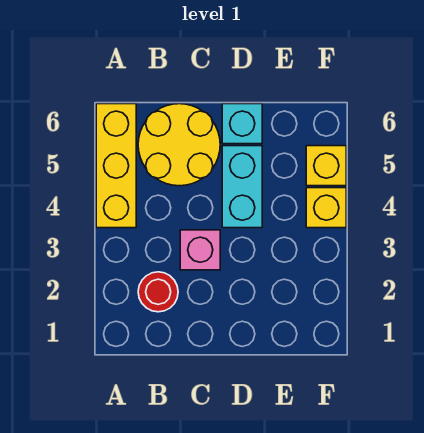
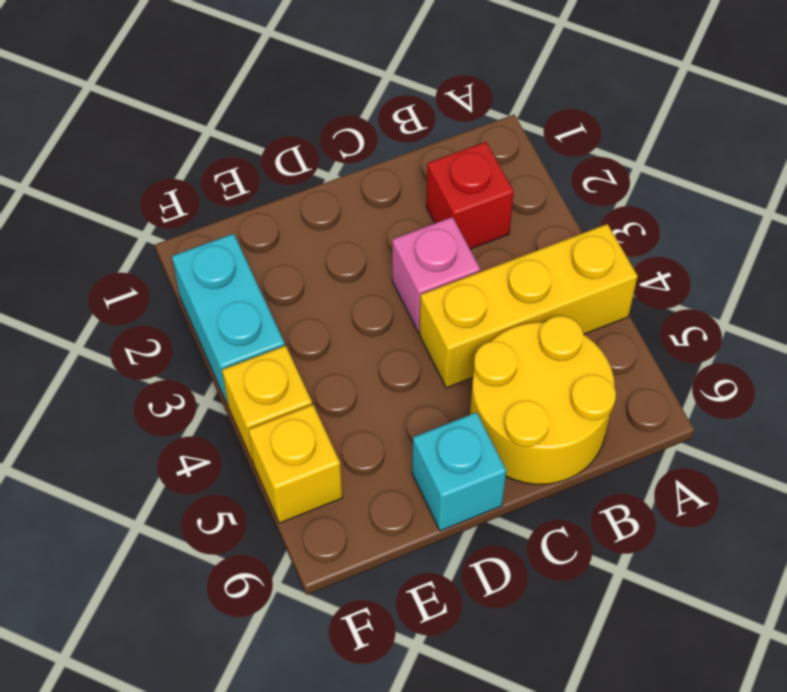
yellow brick A4:A6 level 1 -> yellow brick A4:C4 level 1
red round brick B2 level 1 -> red brick B2 level 1
cyan brick D4:D5 level 1 -> cyan brick F2:F3 level 1

